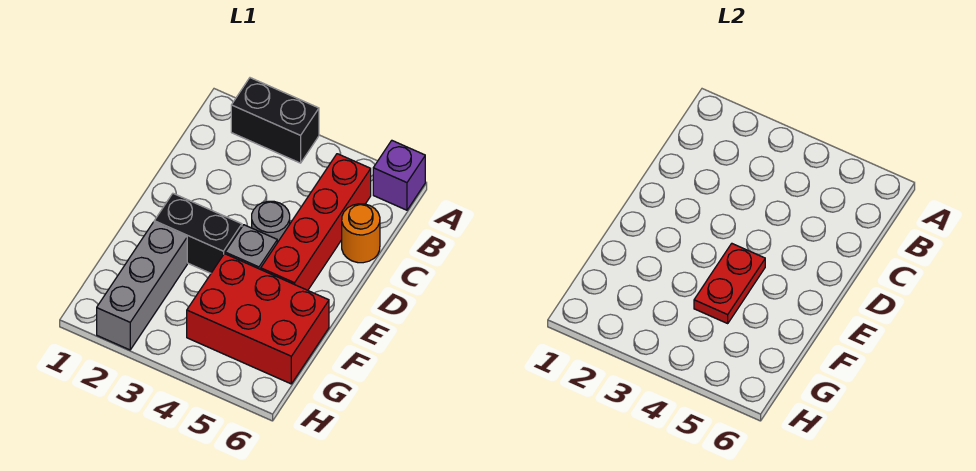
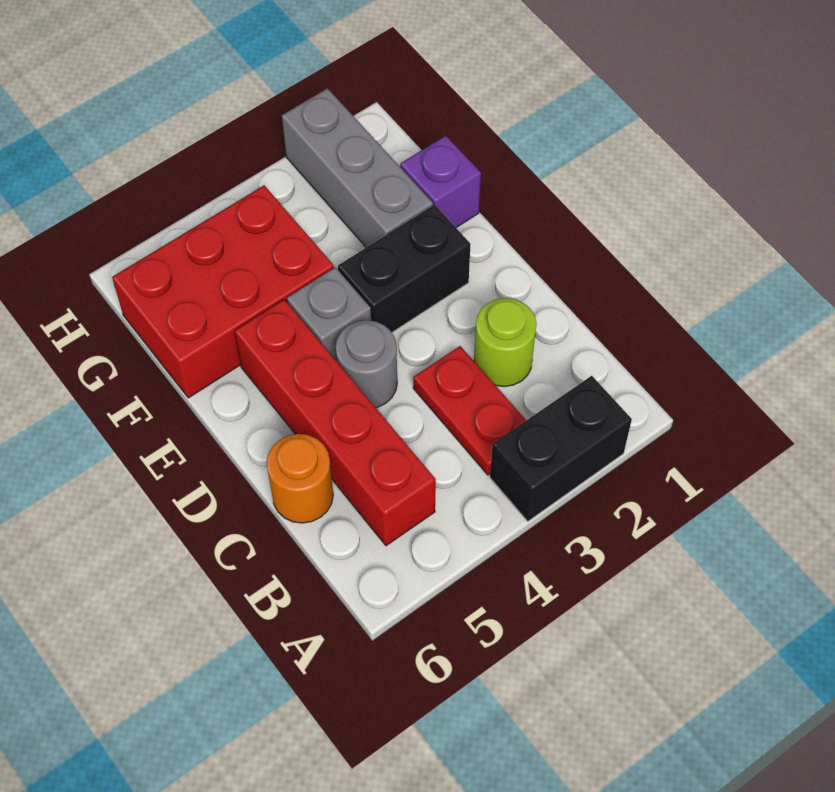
purple brick A6 level 1 -> purple brick F1 level 1
none -> lime round brick C2 level 1
red plate E4:F4 level 2 -> red plate B3:C3 level 1

